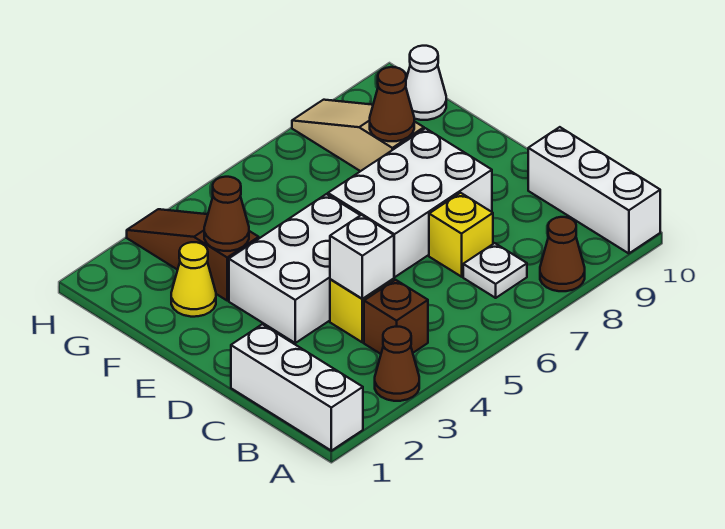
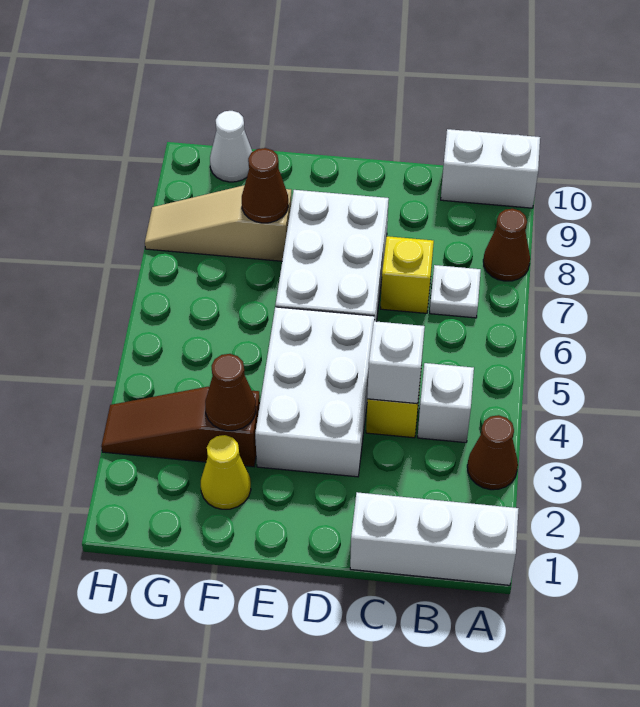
white brick A10:C10 level 1 -> white brick A10:B10 level 1
brown brick B4 level 1 -> white brick B4 level 1

